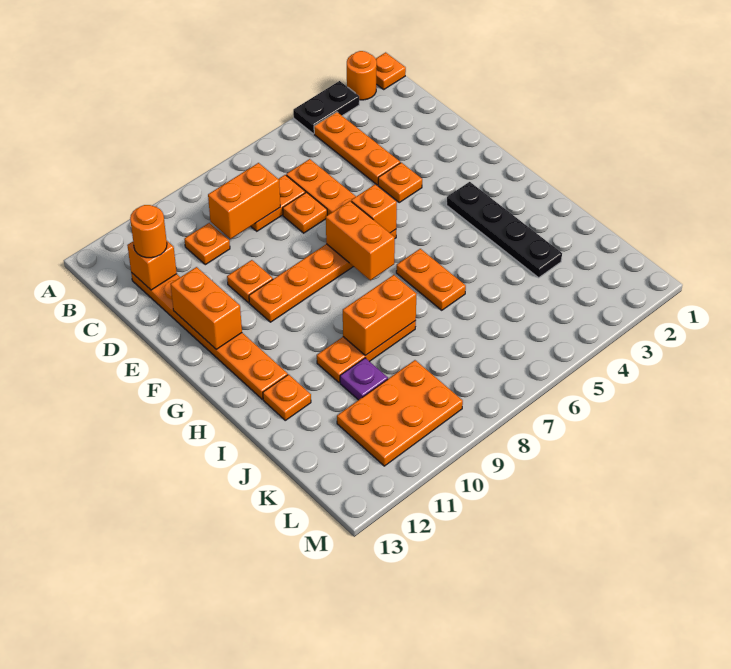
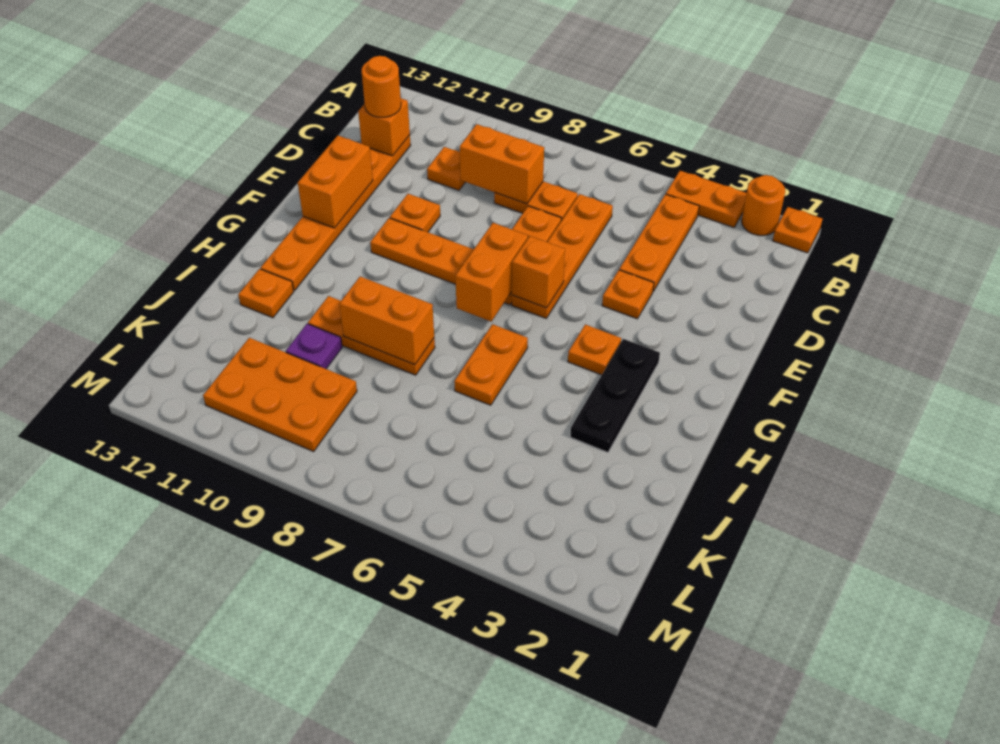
black plate A3:A4 level 1 -> orange plate A3:A4 level 1
black plate G3:J3 level 1 -> black plate G3:I3 level 1
none -> orange plate G4 level 1

